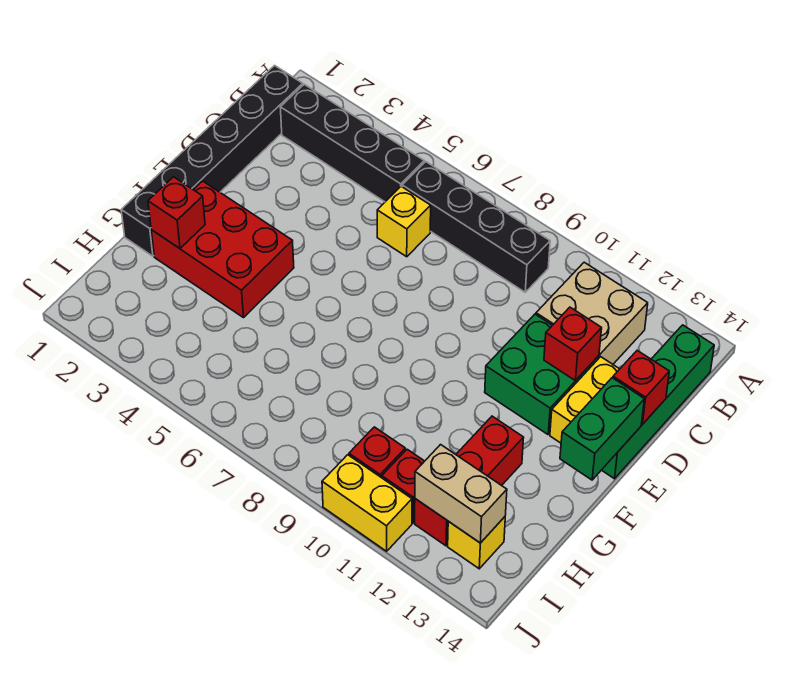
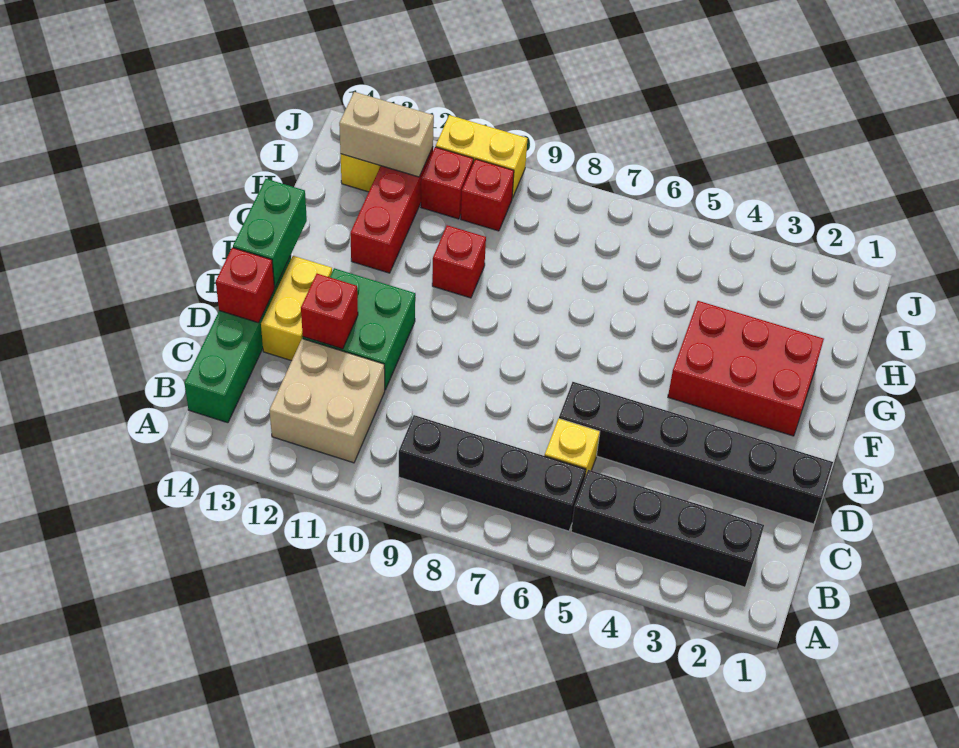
black brick B1:G1 level 1 -> black brick D1:D6 level 1
red brick G2 level 2 -> red brick G10 level 1

